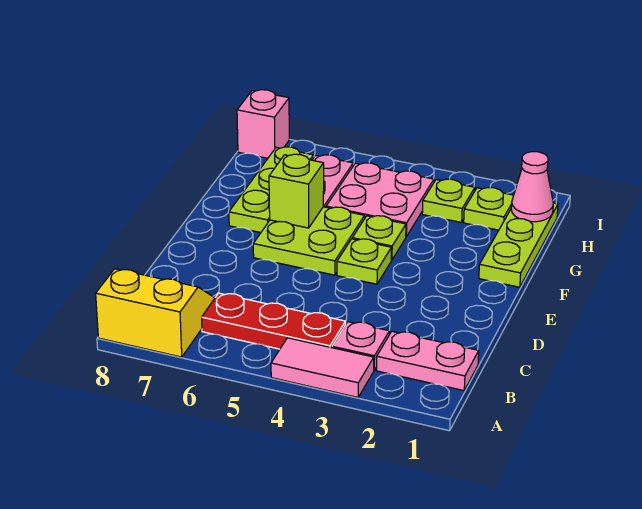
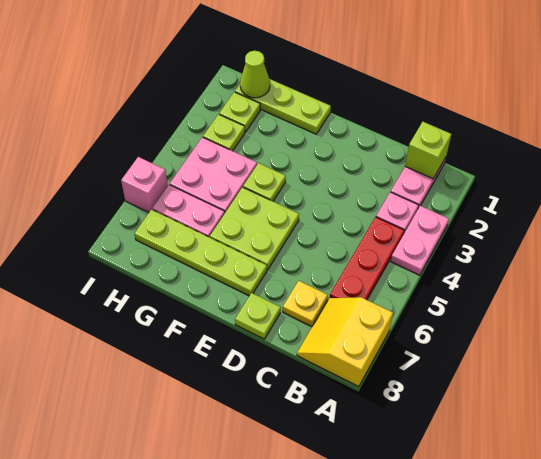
pink tile A3:A4 level 1 -> pink plate A3:A4 level 1
none -> yellow plate C7 level 1
lime plate E4 level 1 -> lime plate D8 level 1
lime brick F6 level 2 -> lime brick B1 level 2
lime plate F7:H7 level 1 -> lime plate E7:H7 level 1
pink cone H1 level 2 -> lime cone H1 level 2
pink brick I8 level 1 -> pink brick I6 level 1

